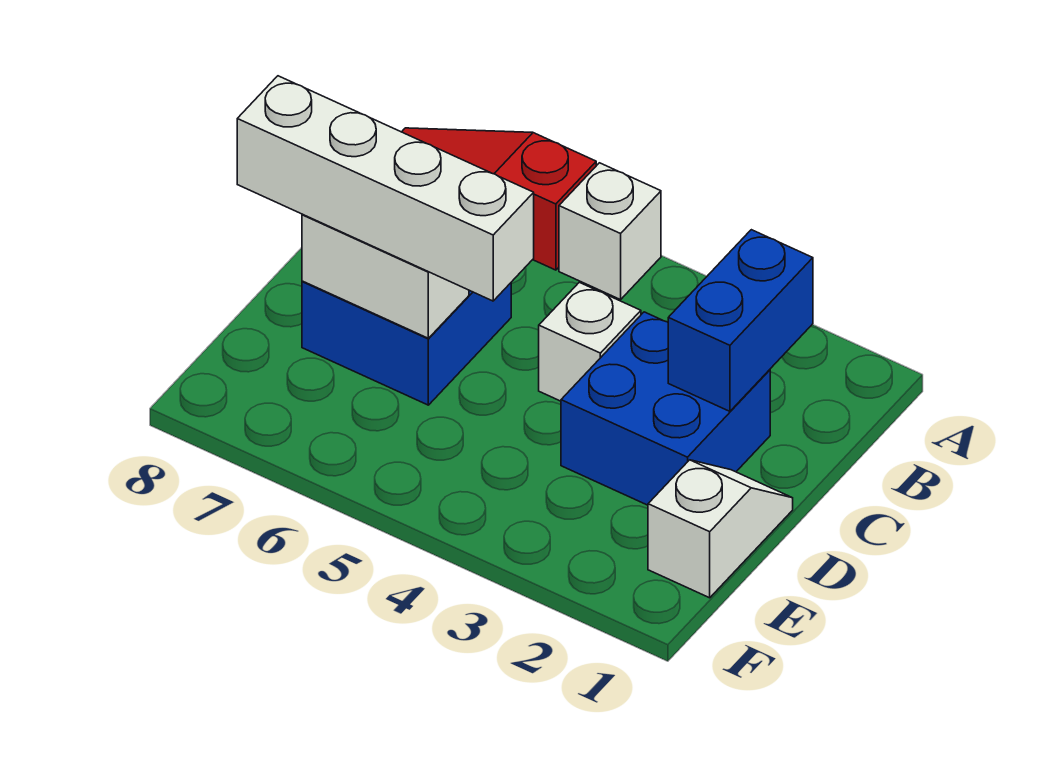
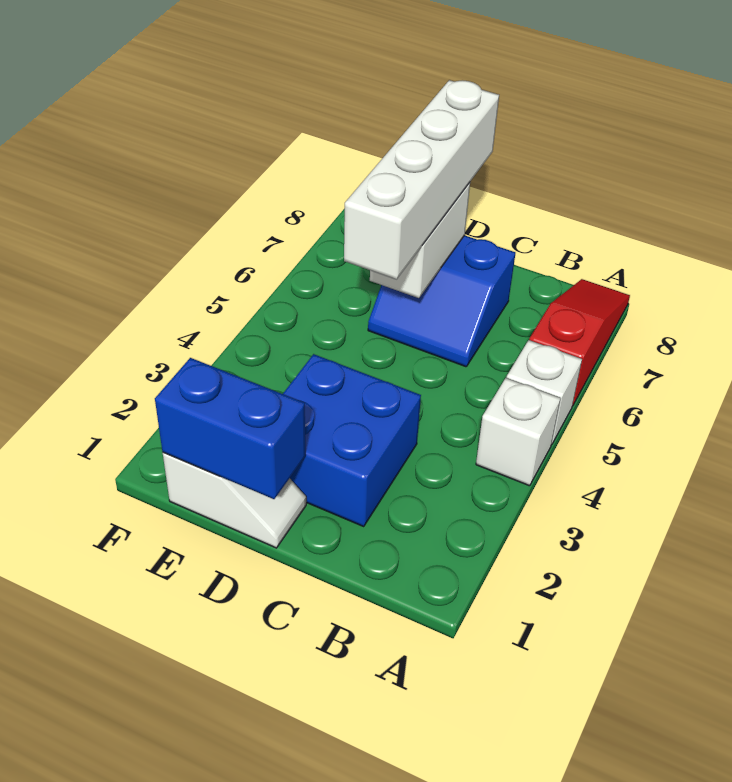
blue brick B2:C2 level 2 -> blue brick D1:E1 level 2
white brick C4 level 1 -> white brick A4 level 1
blue brick C6:D7 level 1 -> blue slope C6:D7 level 1 top 7

